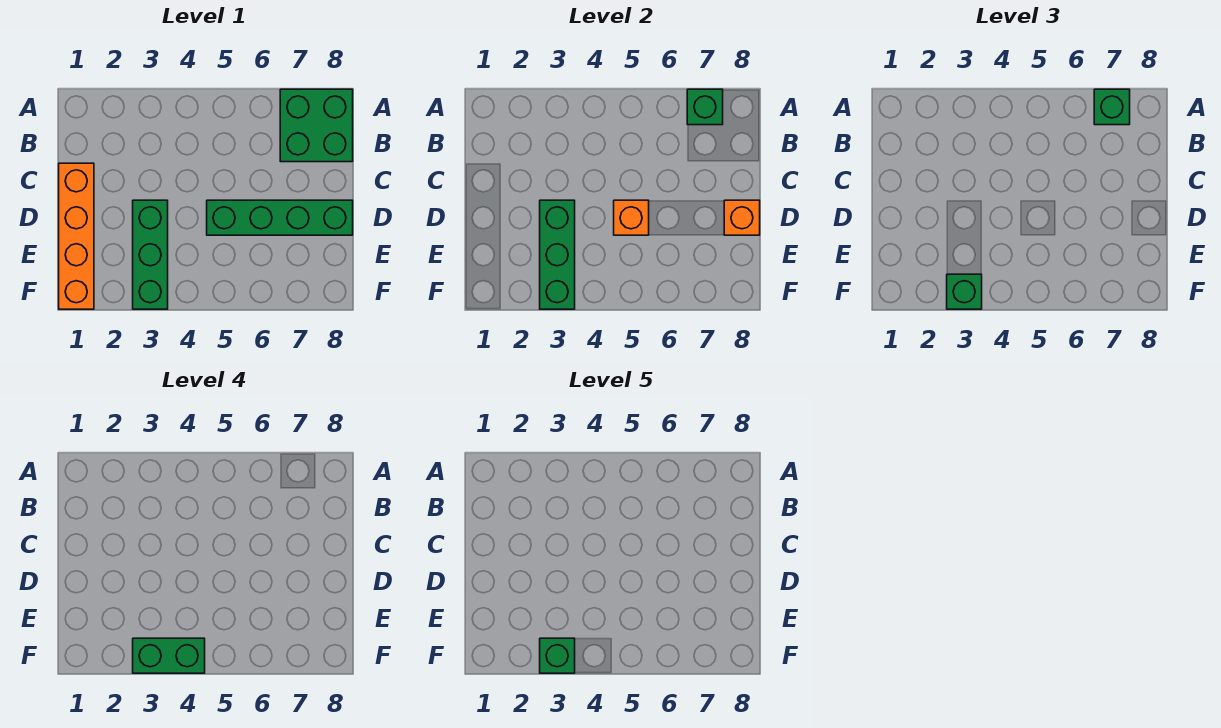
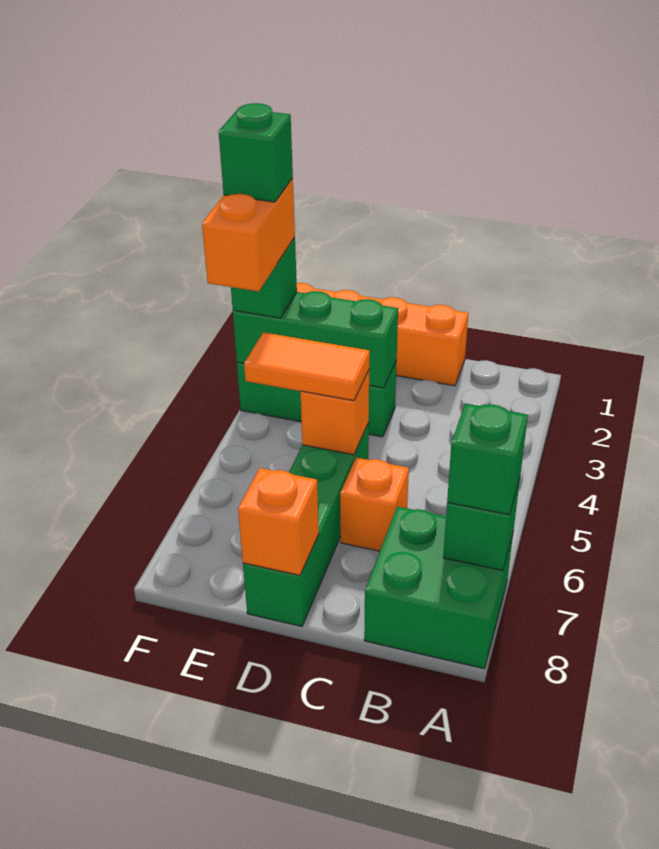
none -> orange brick C6 level 1
none -> orange tile D5:E5 level 3
green brick F3:F4 level 4 -> orange brick F3:F4 level 4

